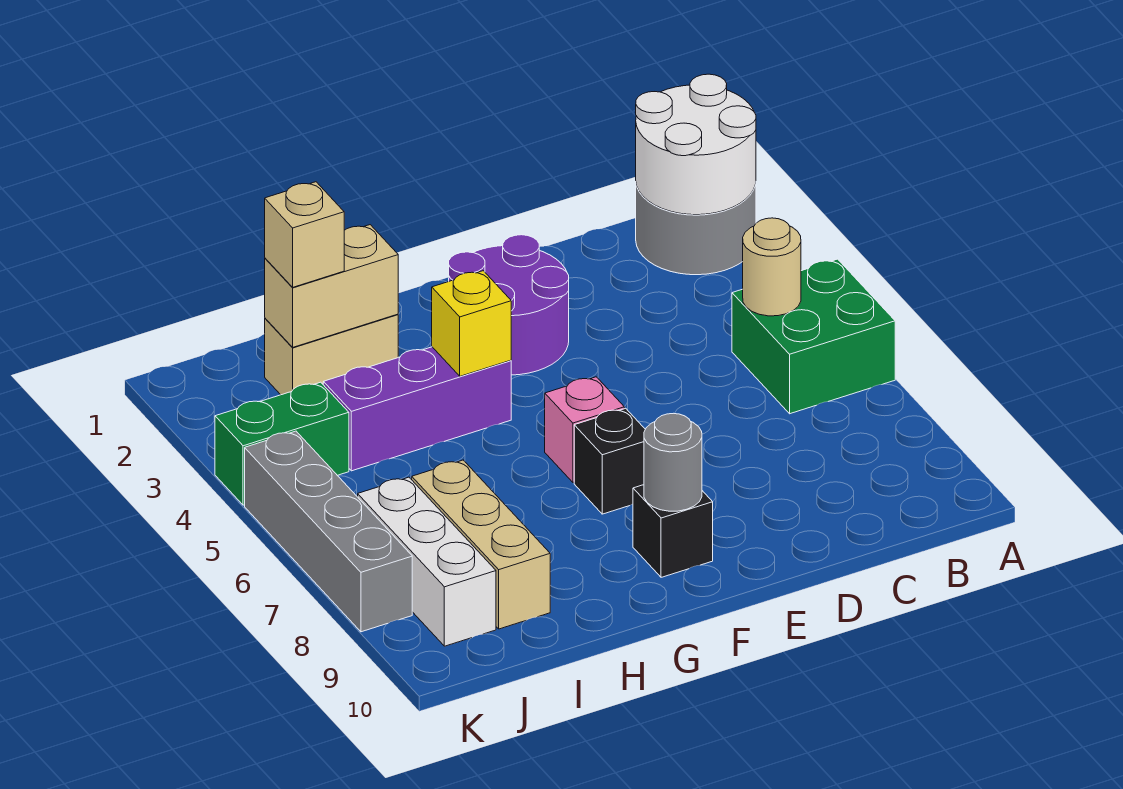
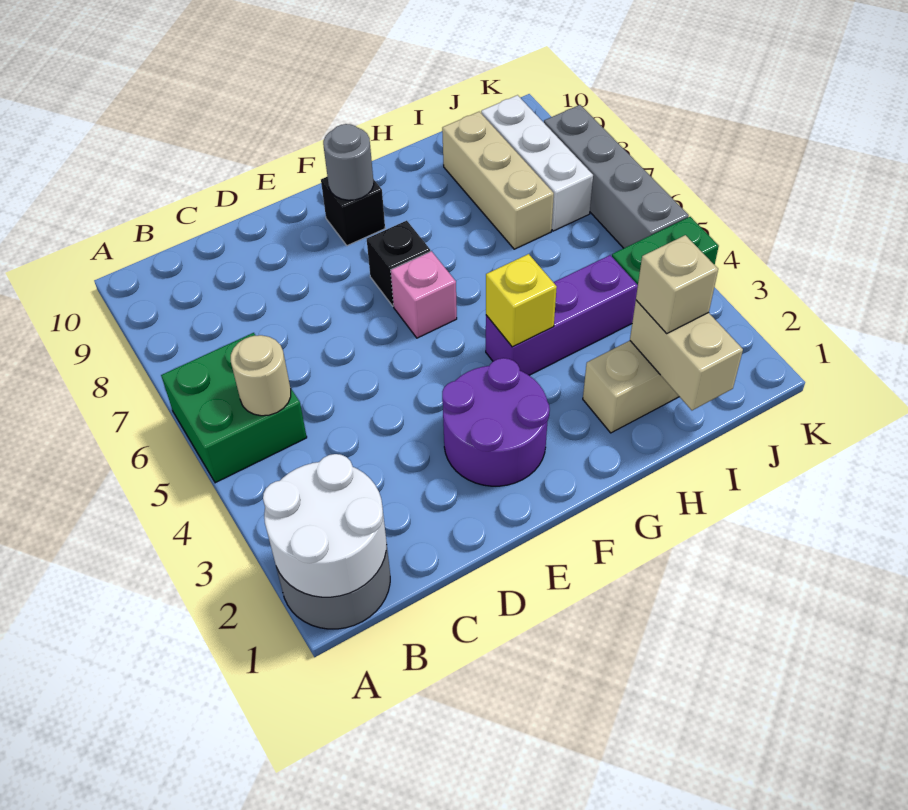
tan brick H2:I2 level 2 -> tan brick I1:I2 level 2

